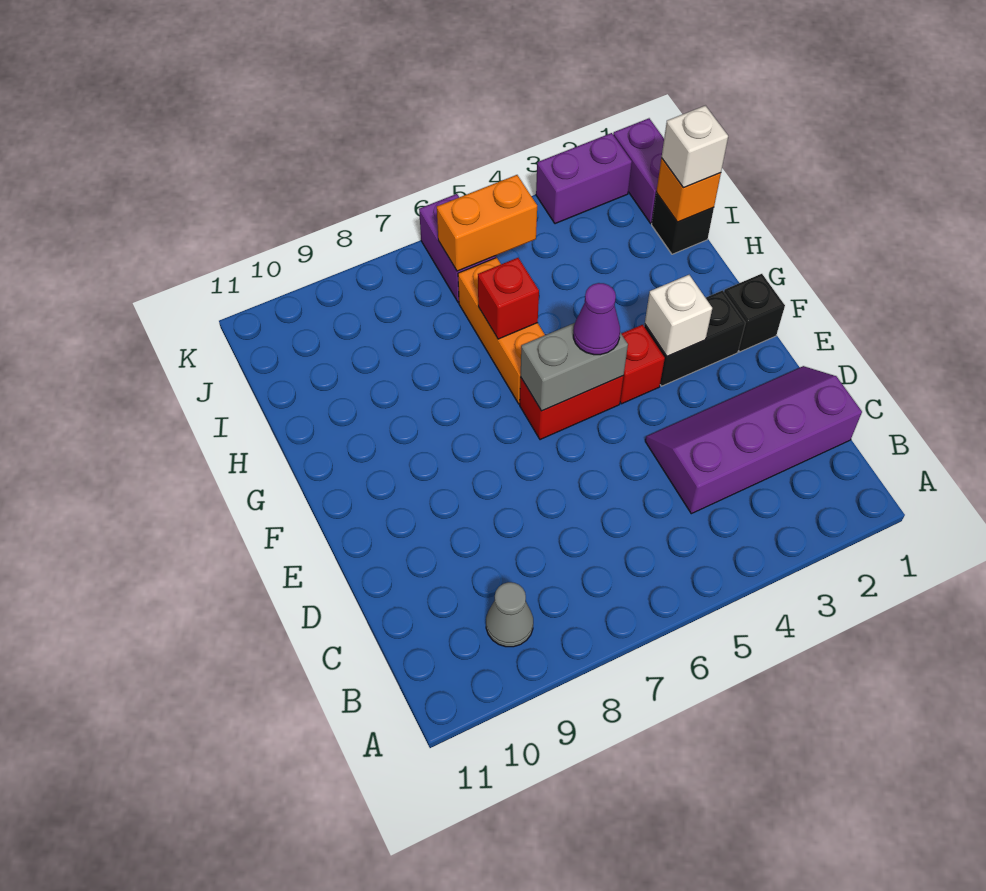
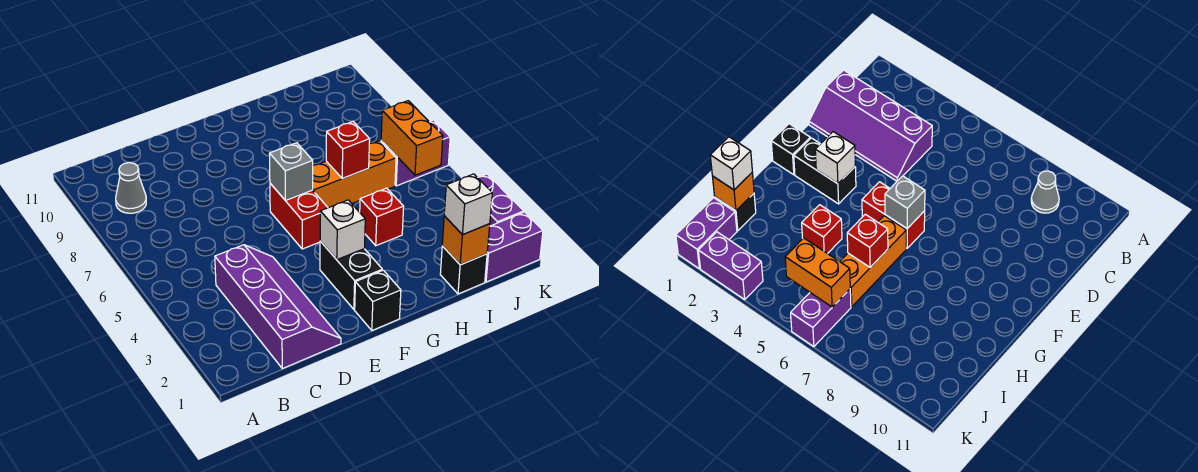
red brick F4 level 1 -> red brick H4 level 1
grey brick F5:F6 level 2 -> grey brick F6 level 2
purple cone F5 level 3 -> none

